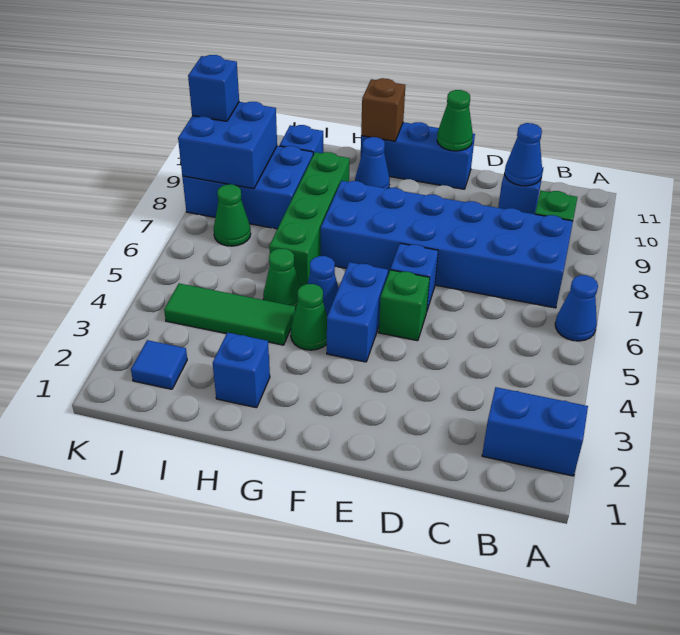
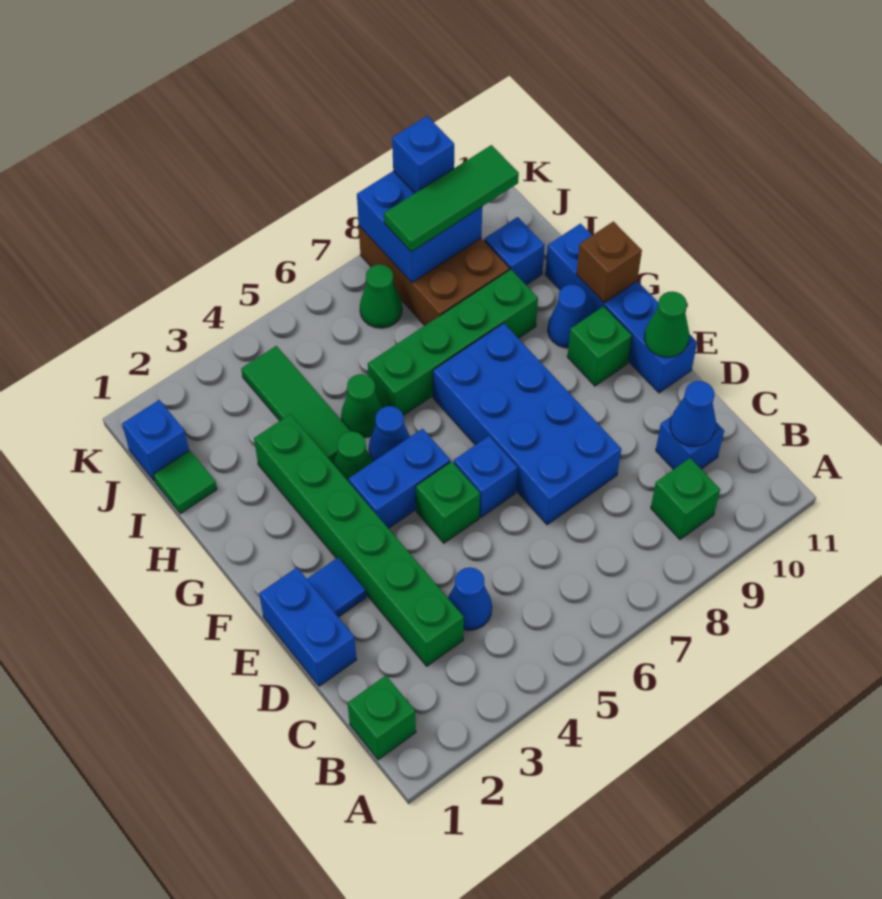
blue brick A2:B2 level 1 -> blue brick D1:E1 level 1
blue cone A6 level 1 -> blue cone C4 level 1
none -> green brick B1 level 1
blue brick B7:G8 level 1 -> blue brick D7:G8 level 1
none -> green brick C3:H3 level 1
blue brick E11:G11 level 1 -> blue brick E11:H11 level 1
none -> green brick F10 level 1
blue brick H2 level 1 -> blue brick J1 level 1
none -> green tile I1 level 1
blue brick I8:K9 level 1 -> brown brick I8:K9 level 1
blue tile J2 level 1 -> blue tile E2 level 1
none -> green tile J8:J10 level 3

